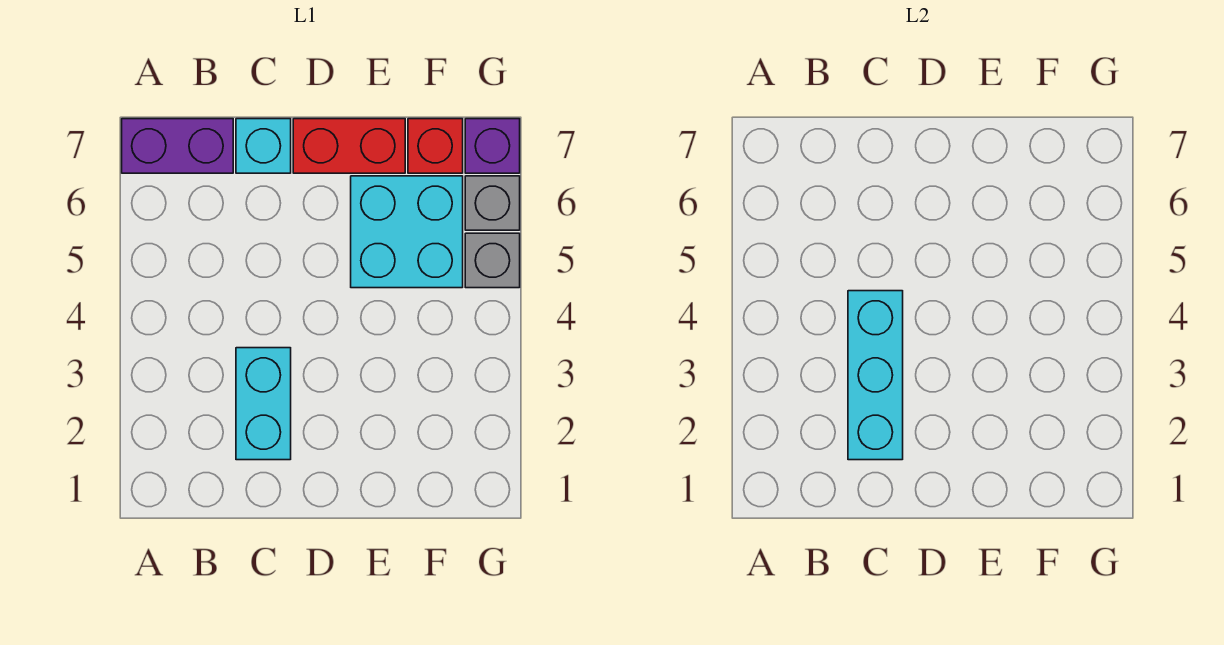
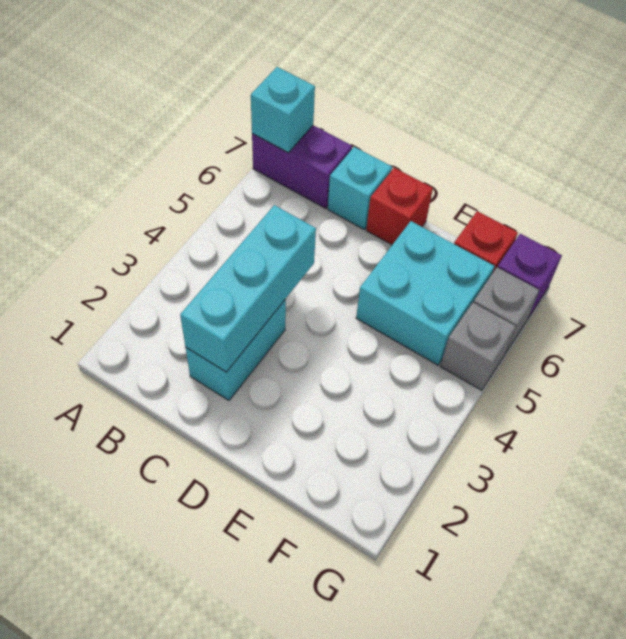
none -> cyan brick A7 level 2
red brick D7:E7 level 1 -> red brick D7 level 1

